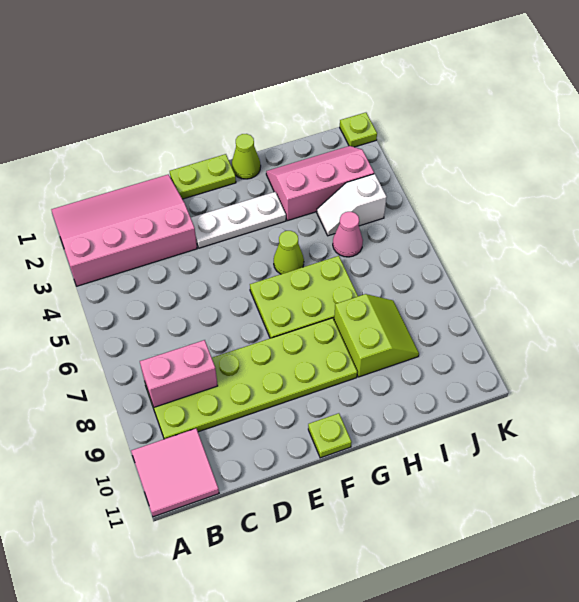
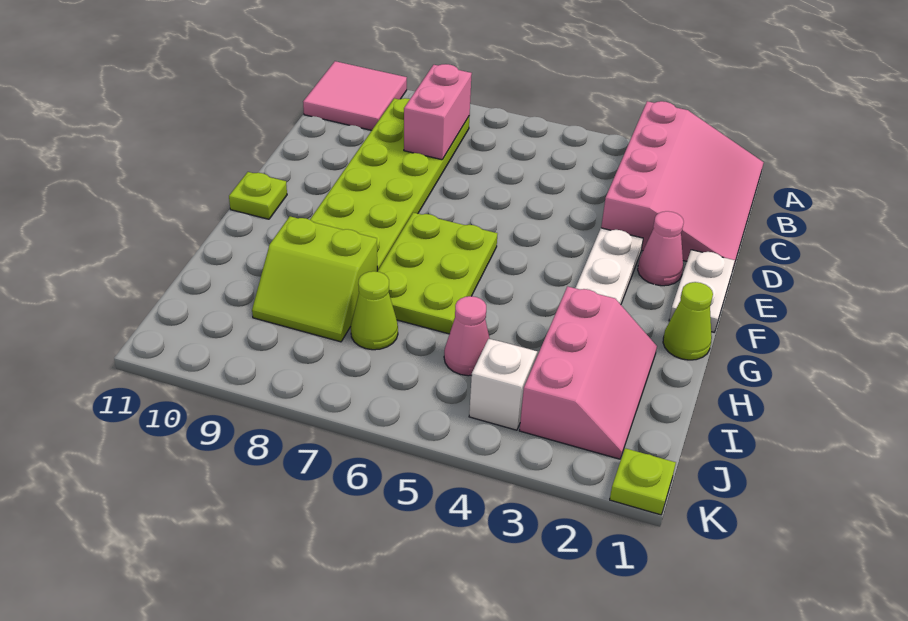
lime plate E1:F1 level 1 -> white plate E1:F1 level 1
none -> pink cone E2 level 1
lime cone G5 level 1 -> lime cone I7 level 1

